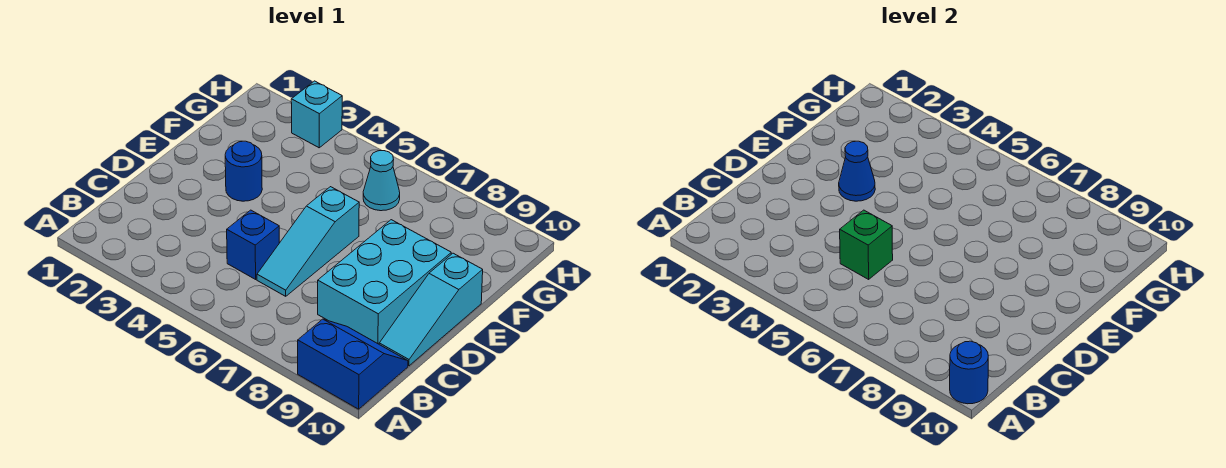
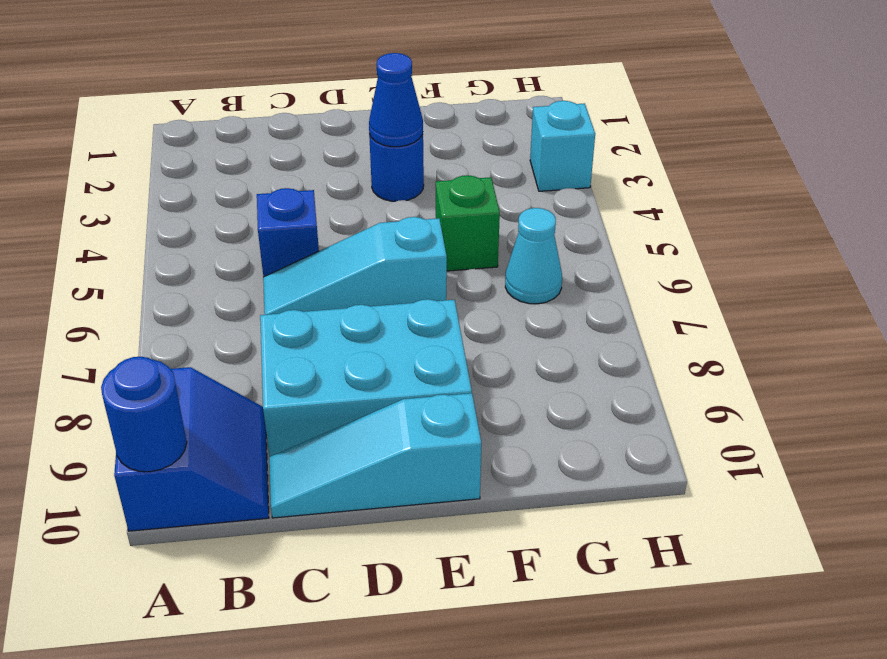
green brick C5 level 2 -> green brick F5 level 1

